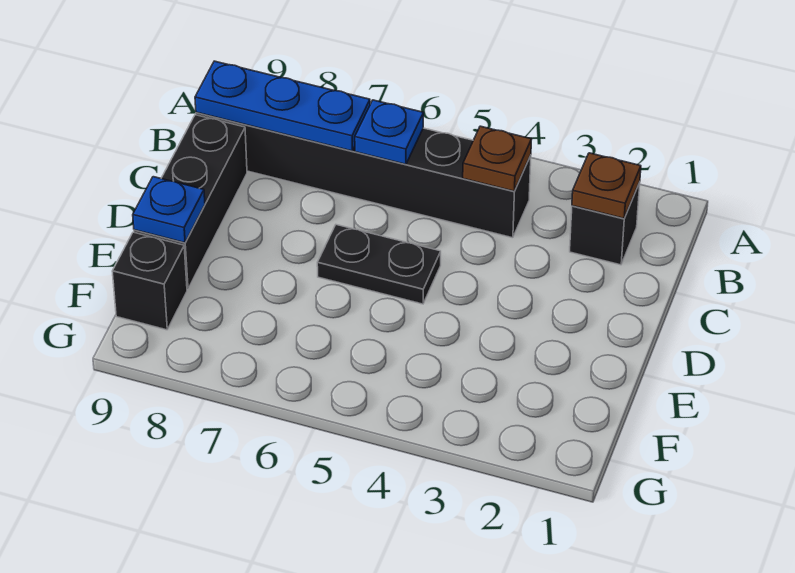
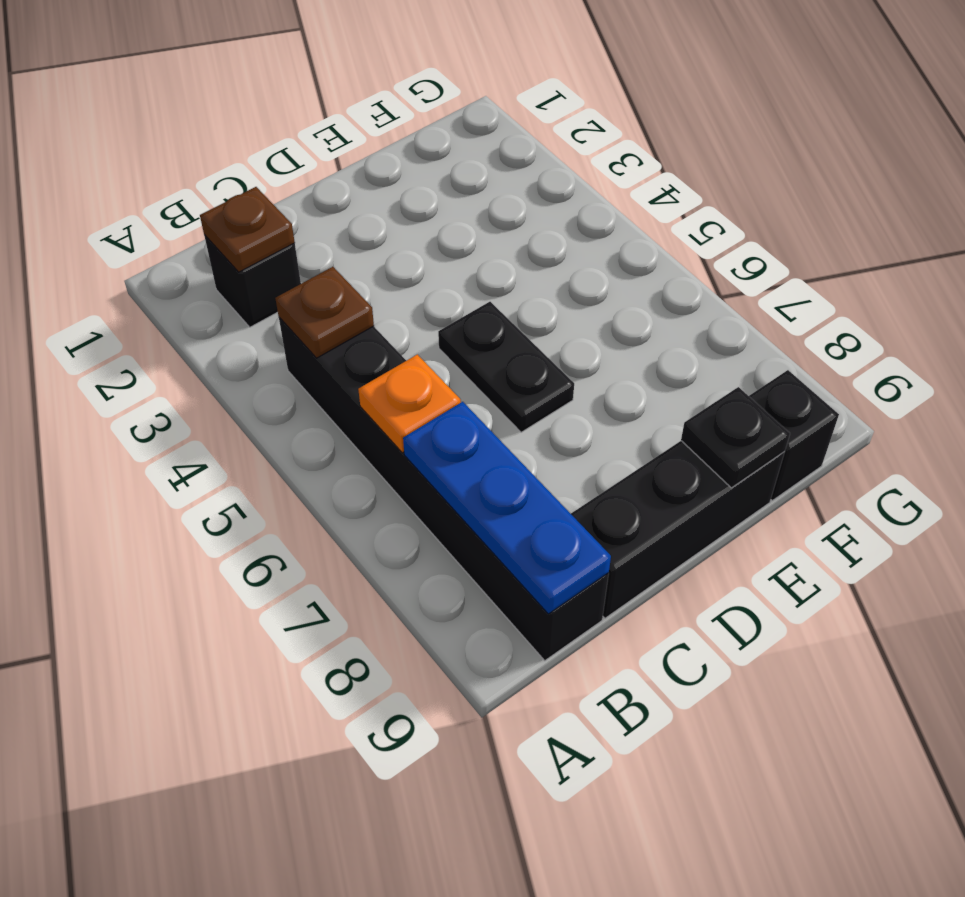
blue plate B6 level 2 -> orange plate B6 level 2
blue plate E9 level 2 -> black plate E9 level 2

